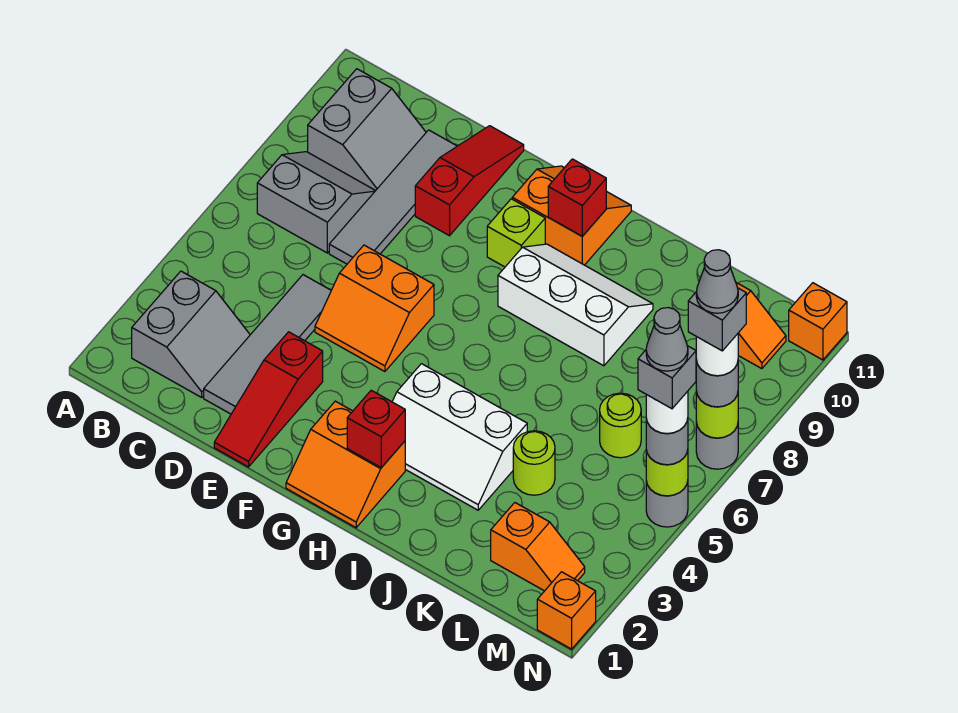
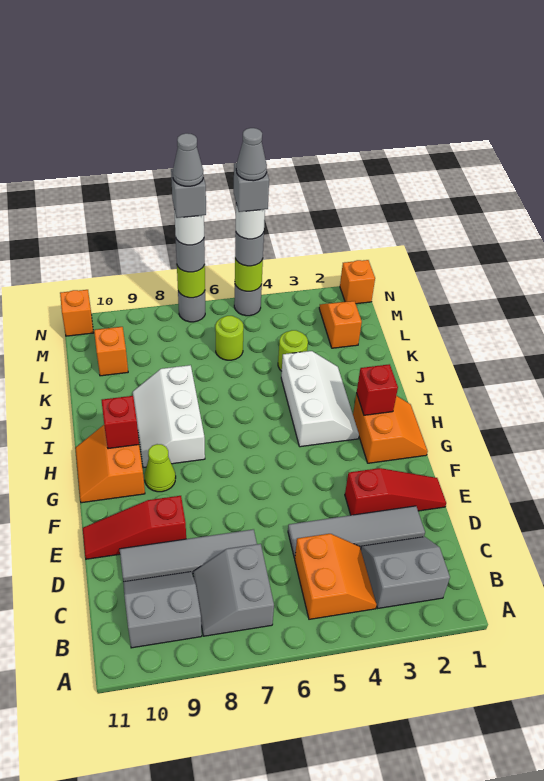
orange slope E5:F6 level 1 top 6 -> orange slope B4:C5 level 1 top 5
lime brick G9 level 1 -> lime cone G9 level 1

